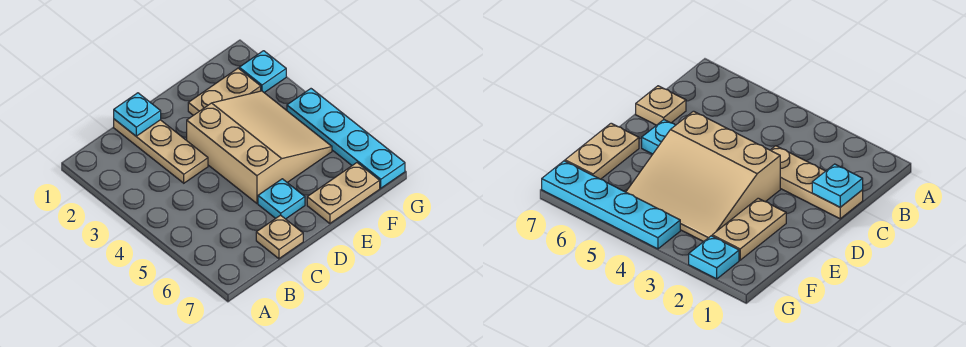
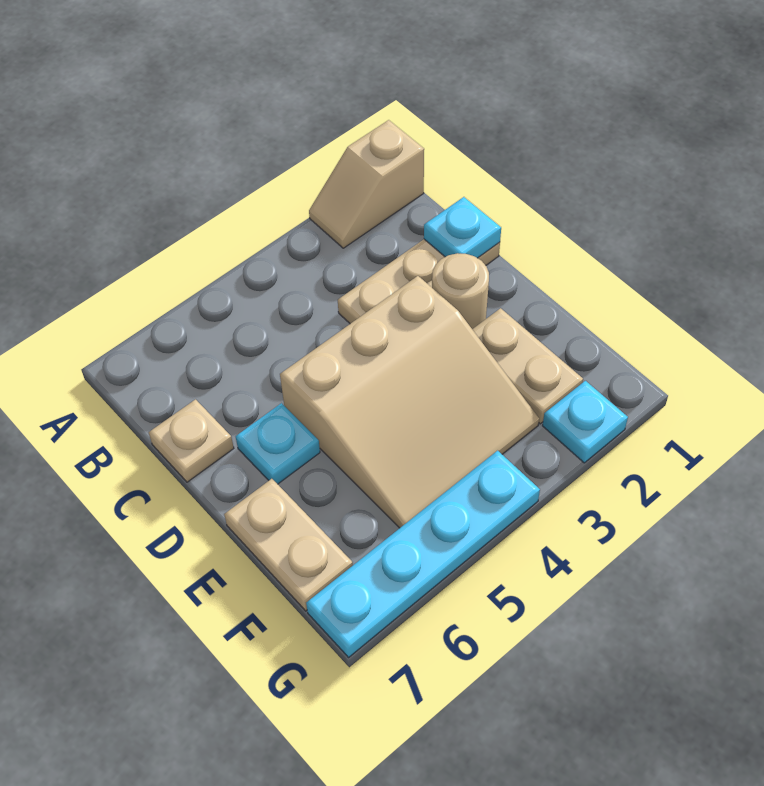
none -> tan slope A1:A2 level 1 top 1
none -> tan round brick D2 level 1

